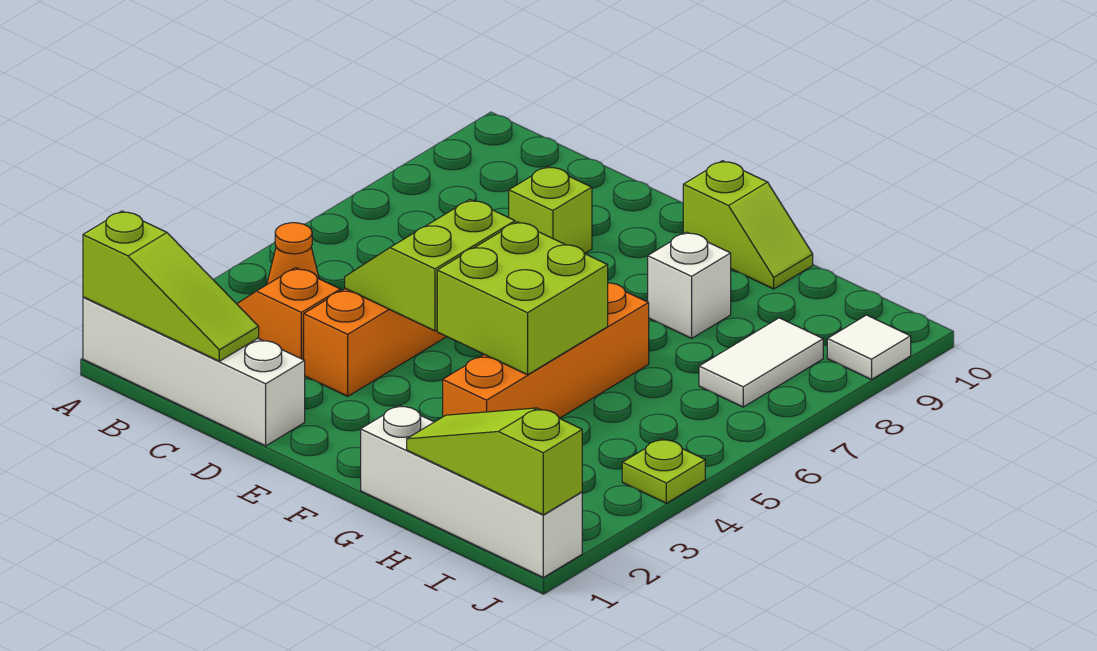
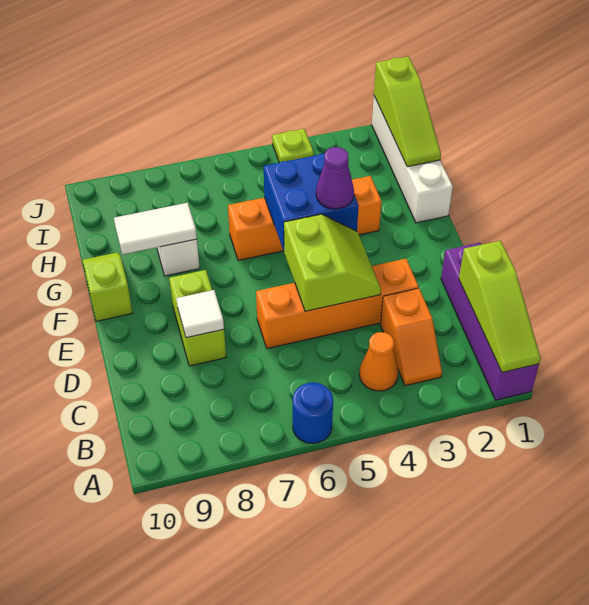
white brick A1:D1 level 1 -> purple brick A1:D1 level 1
lime slope A1:C1 level 2 top A -> lime slope A1:C1 level 2 top C
none -> blue round brick A6 level 1
lime slope D4:E5 level 2 top E -> lime slope D4:E5 level 2 top 5
lime brick D8 level 1 -> lime brick D8:E8 level 1
lime brick F4:G5 level 2 -> blue brick F4:G5 level 2
none -> purple cone F4 level 3
white tile I7:I8 level 1 -> white tile G8:G9 level 2
white tile J9 level 1 -> white tile D8 level 2

